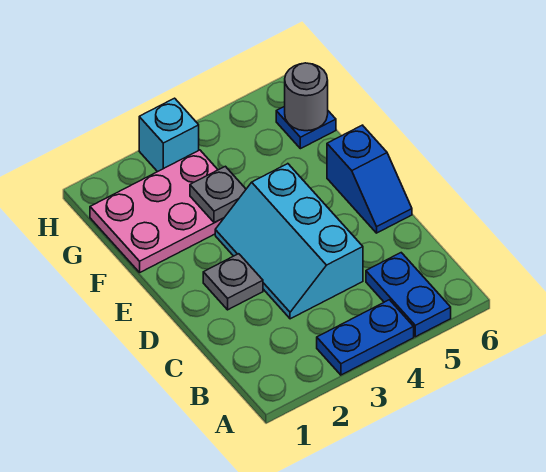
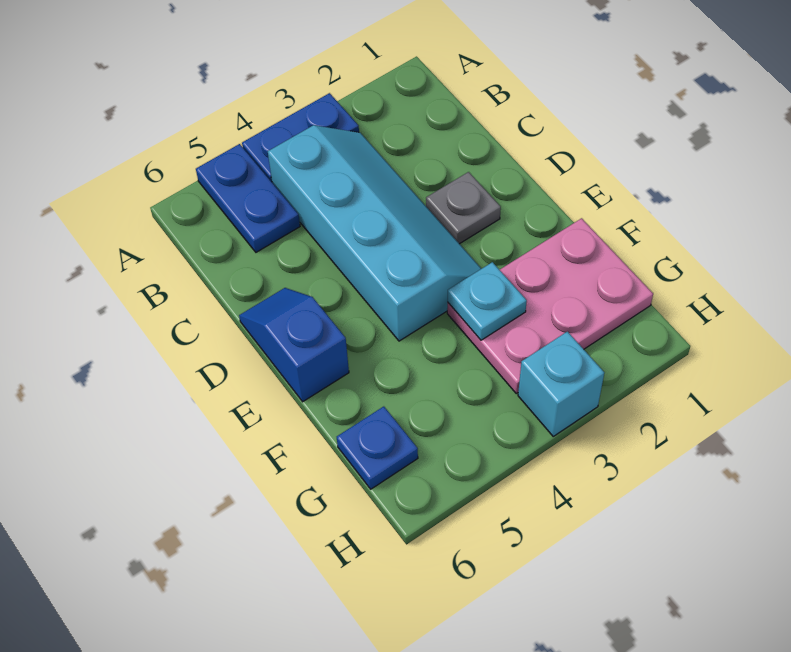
cyan slope C3:E4 level 1 top 4 -> cyan slope B3:E4 level 1 top 4
grey plate F3 level 2 -> cyan plate F3 level 2
grey round brick G6 level 2 -> none

